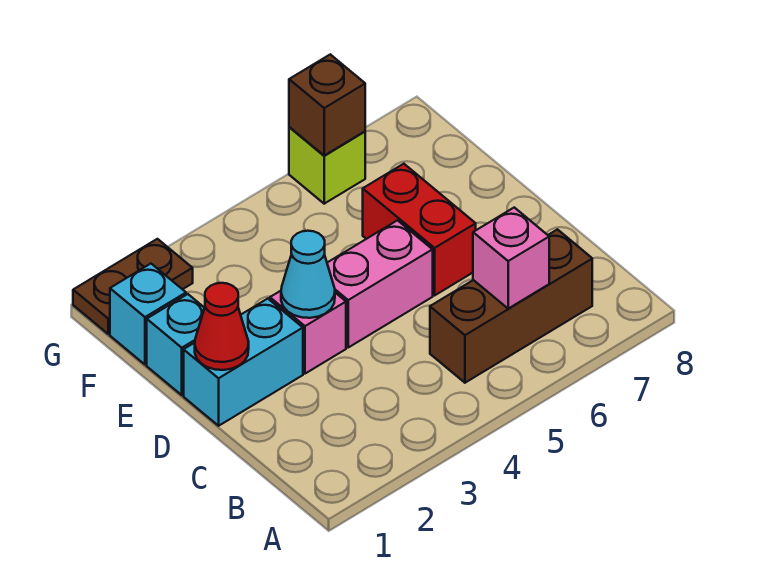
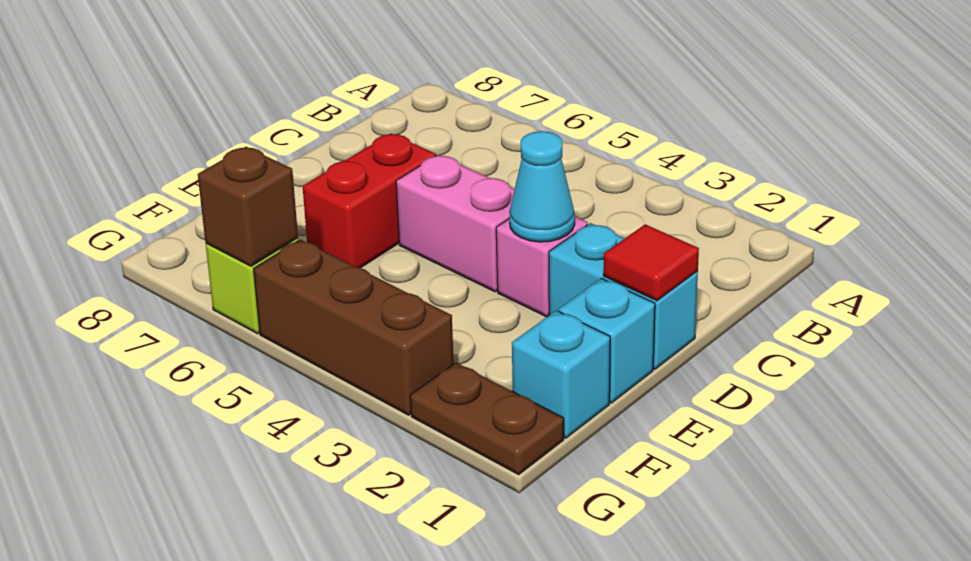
brown brick B5:B7 level 1 -> brown brick G3:G5 level 1
pink brick B6 level 2 -> none
red cone D1 level 2 -> red tile D1 level 2

